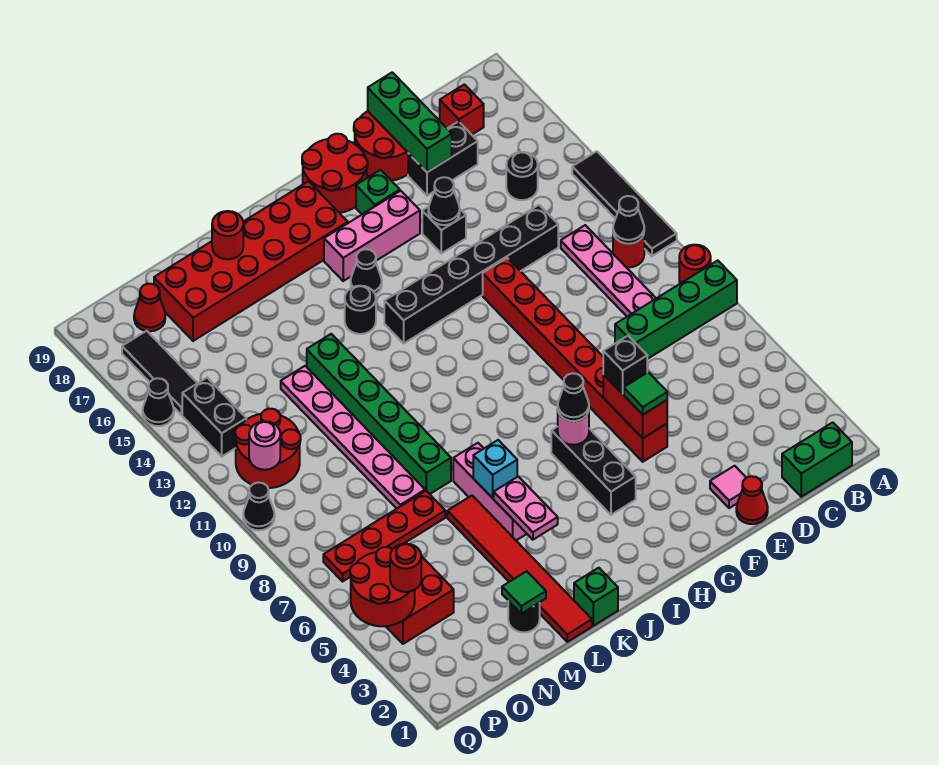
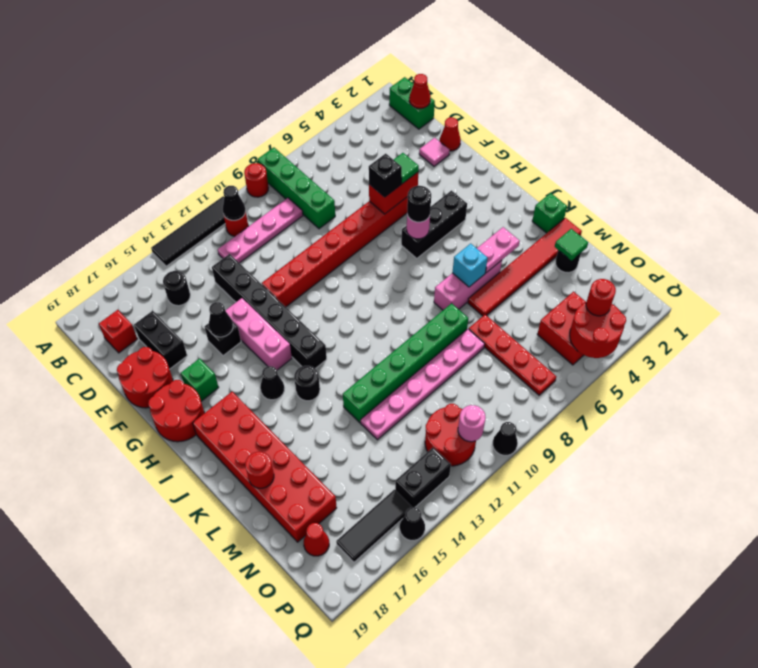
none -> red cone C1 level 2
green brick E17:E19 level 2 -> none
pink brick G16:I16 level 1 -> pink brick F14:H14 level 1
black cone H6 level 3 -> black round brick H6 level 3

